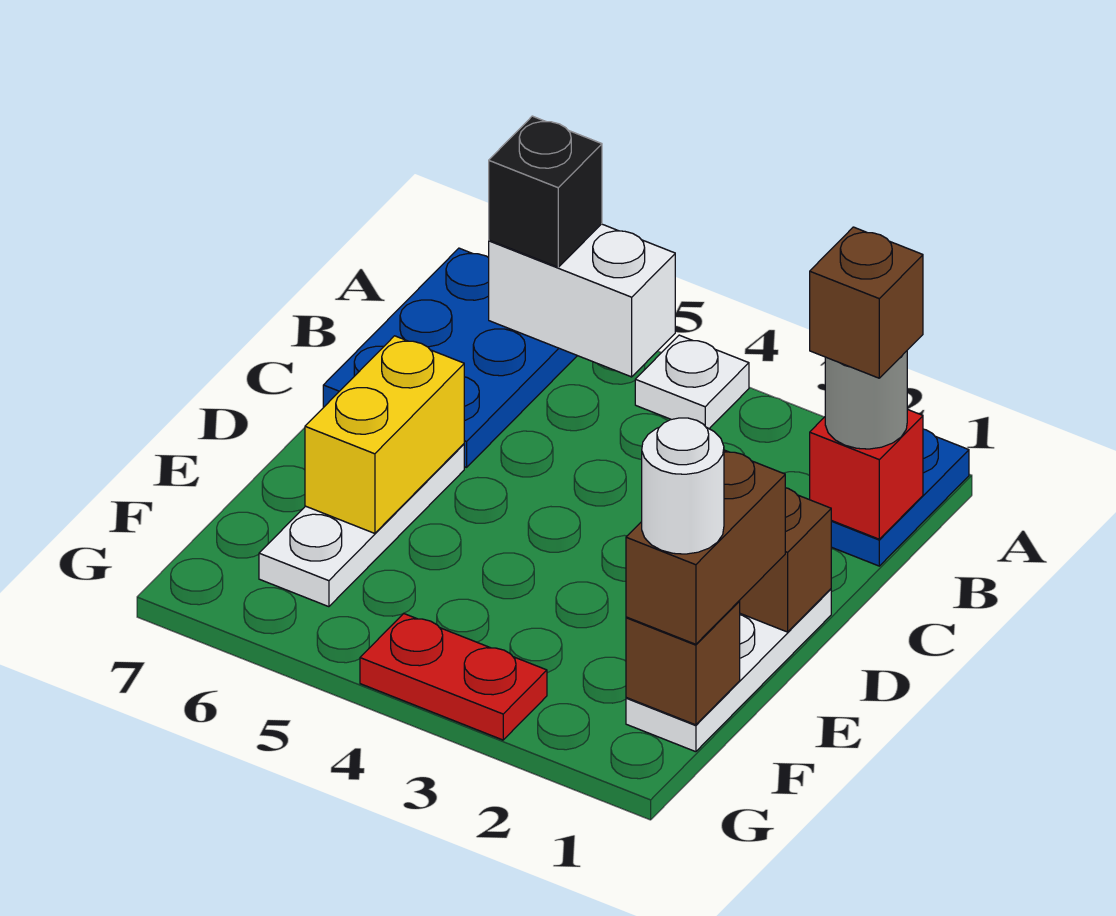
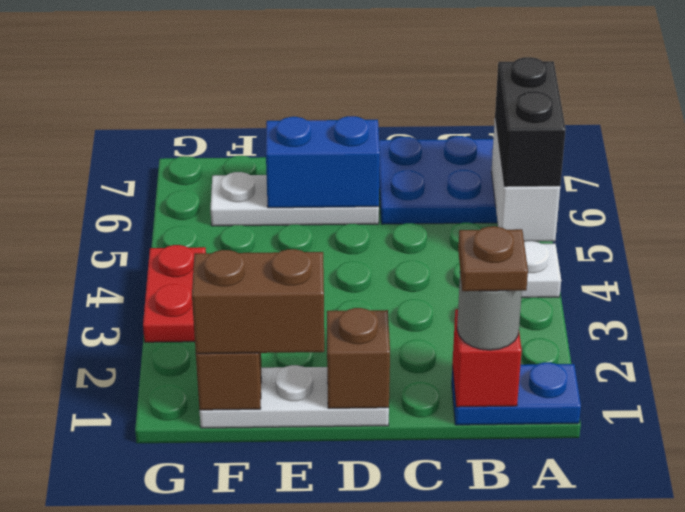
black brick A6 level 3 -> black brick A5:A6 level 3
brown brick B1 level 4 -> brown plate B1 level 4
yellow brick D6:E6 level 2 -> blue brick D6:E6 level 2
white round brick F1 level 4 -> none

